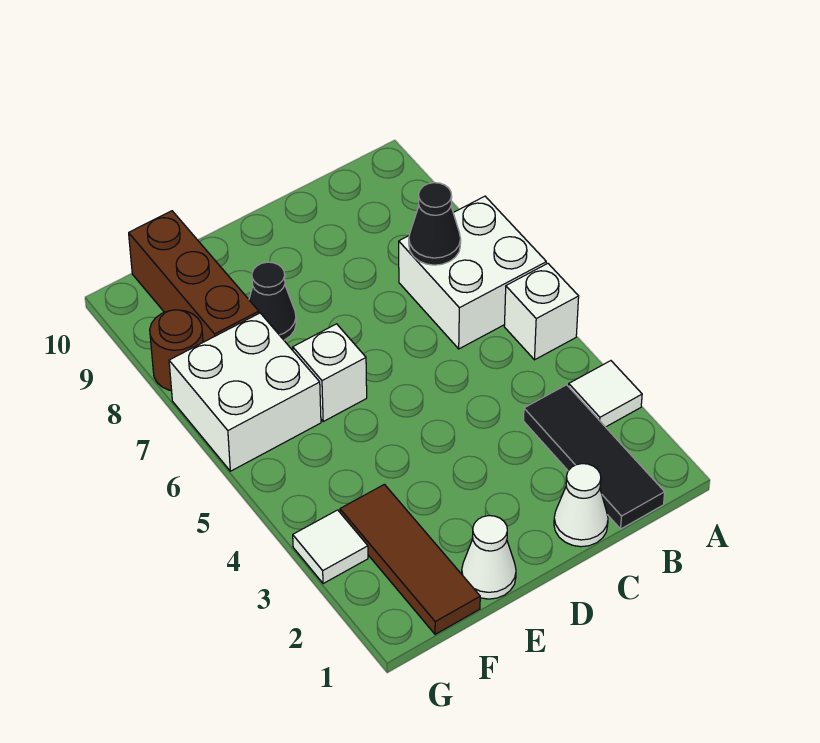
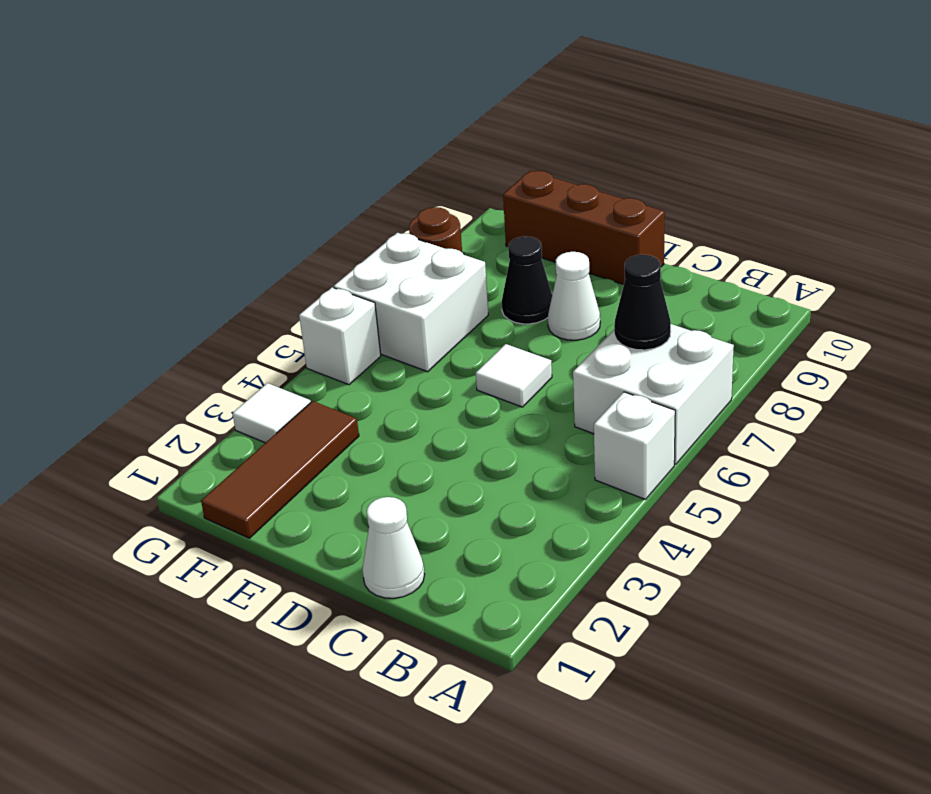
white tile A3 level 1 -> white tile D6 level 1
black tile B1:B3 level 1 -> none
white cone E1 level 1 -> white cone D8 level 1
white brick E6 level 1 -> white brick G5 level 1
brown brick F8:F10 level 1 -> brown brick D10:F10 level 1

